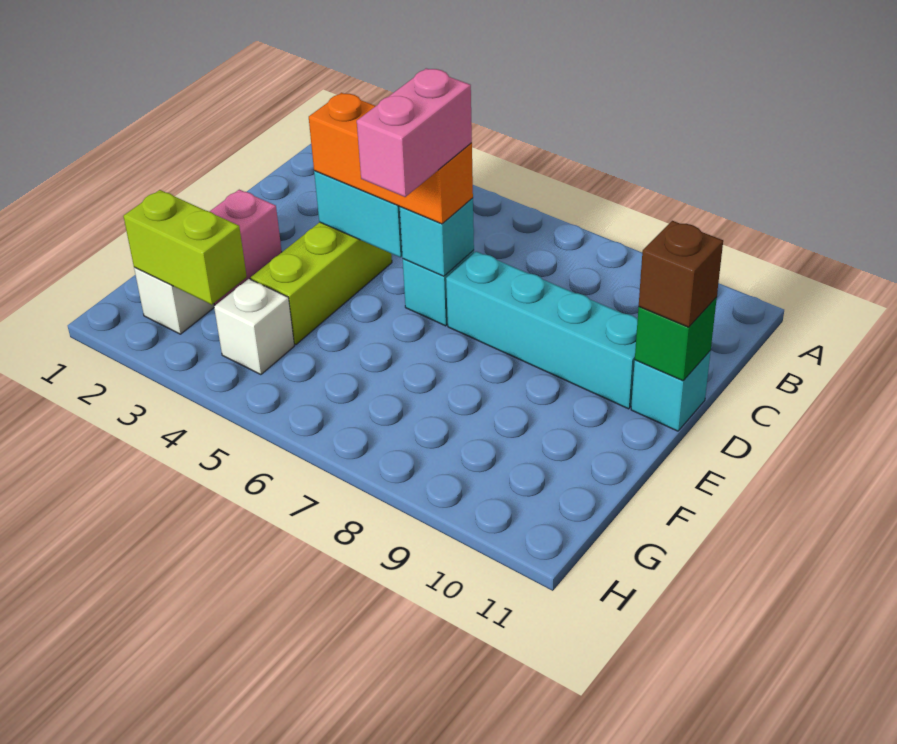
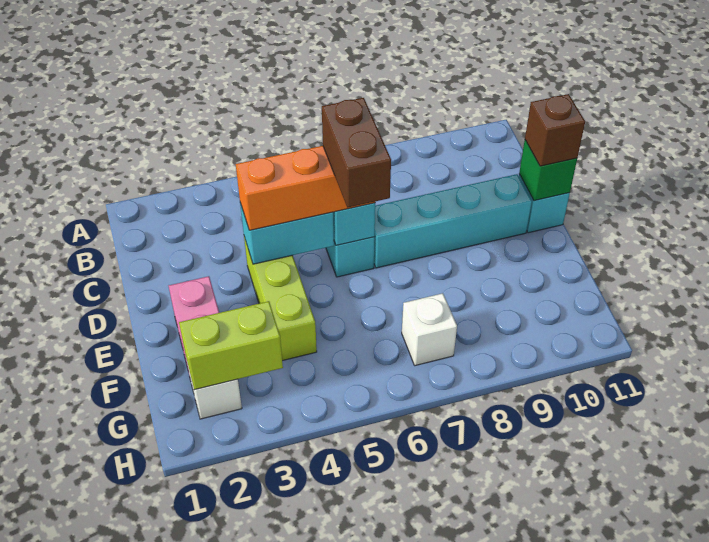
pink brick D6:E6 level 4 -> brown brick D6:E6 level 4
white brick G4 level 1 -> white brick G7 level 1

